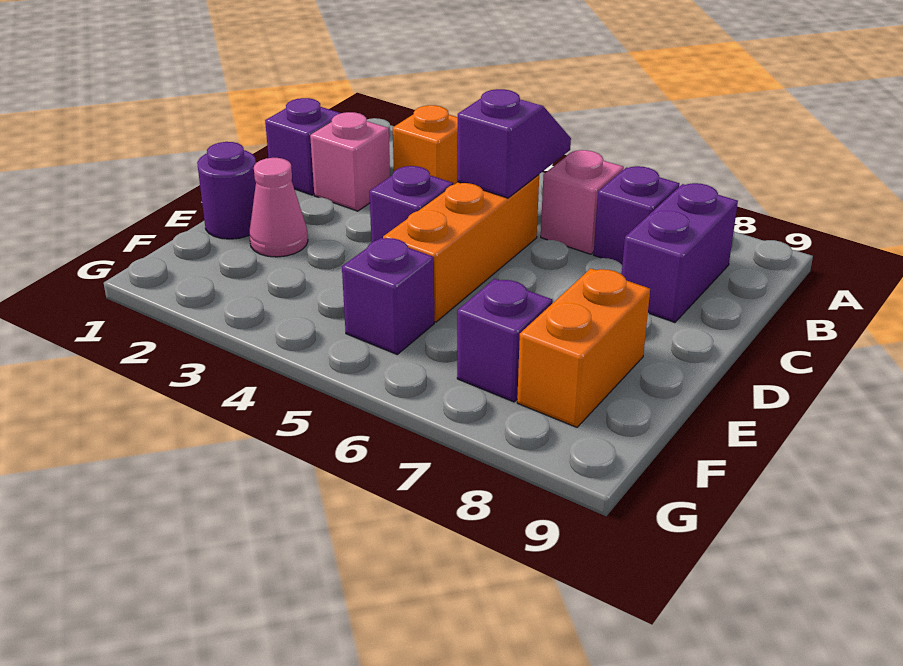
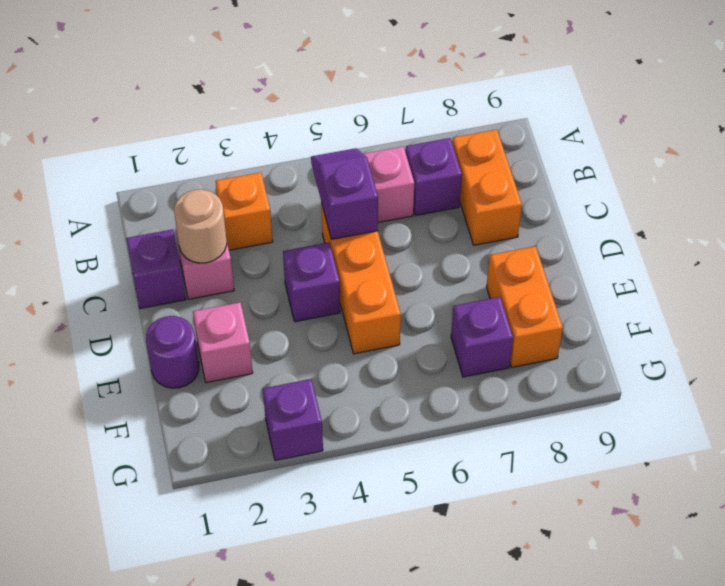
purple brick B8:C8 level 1 -> orange brick B8:C8 level 1
none -> tan round brick C2 level 2
pink cone E2 level 1 -> pink brick E2 level 1
purple brick F5 level 1 -> purple brick G3 level 1

